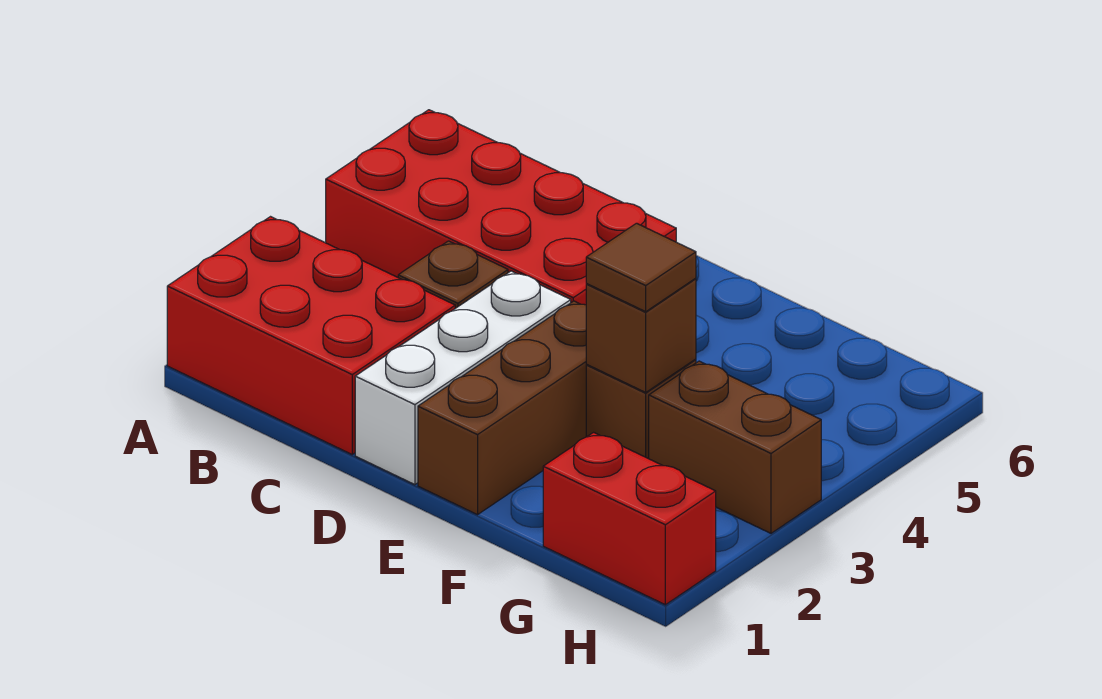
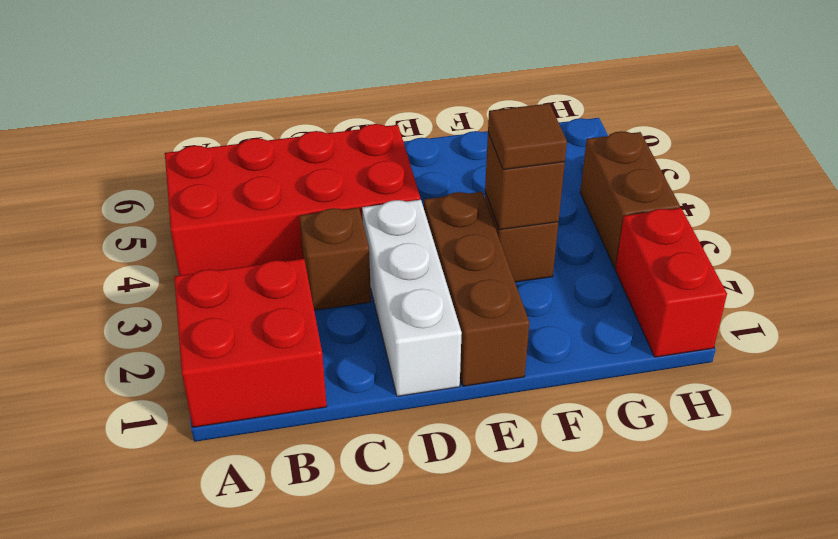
red brick A1:C2 level 1 -> red brick A1:B2 level 1
red brick G1:H1 level 1 -> red brick H1:H2 level 1
brown brick G3:H3 level 1 -> brown brick H3:H4 level 1

